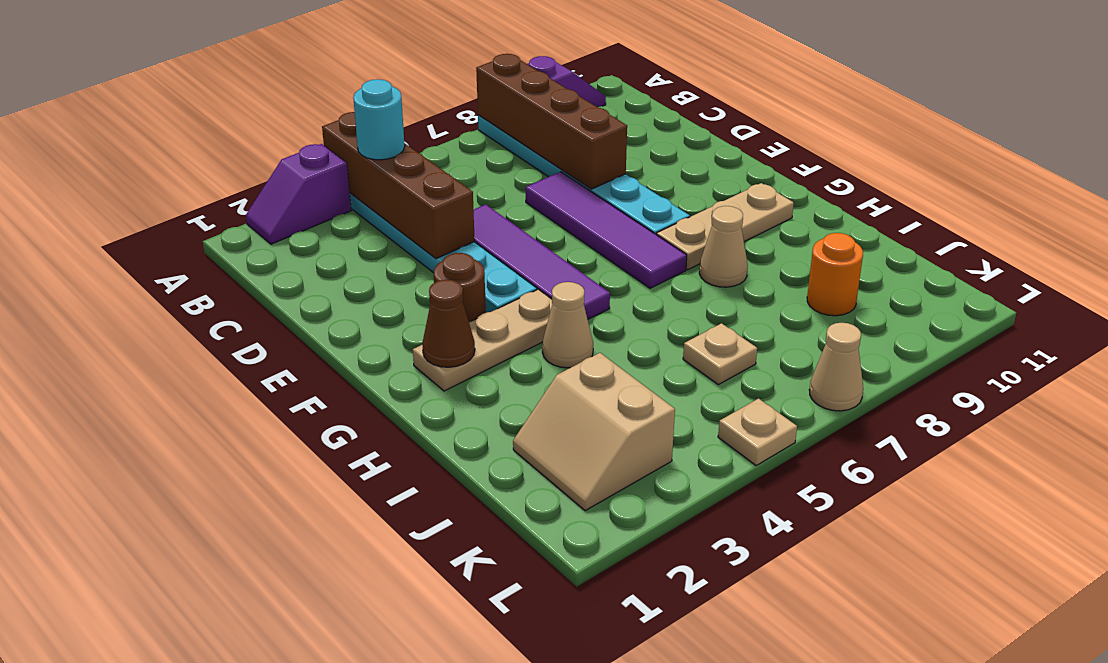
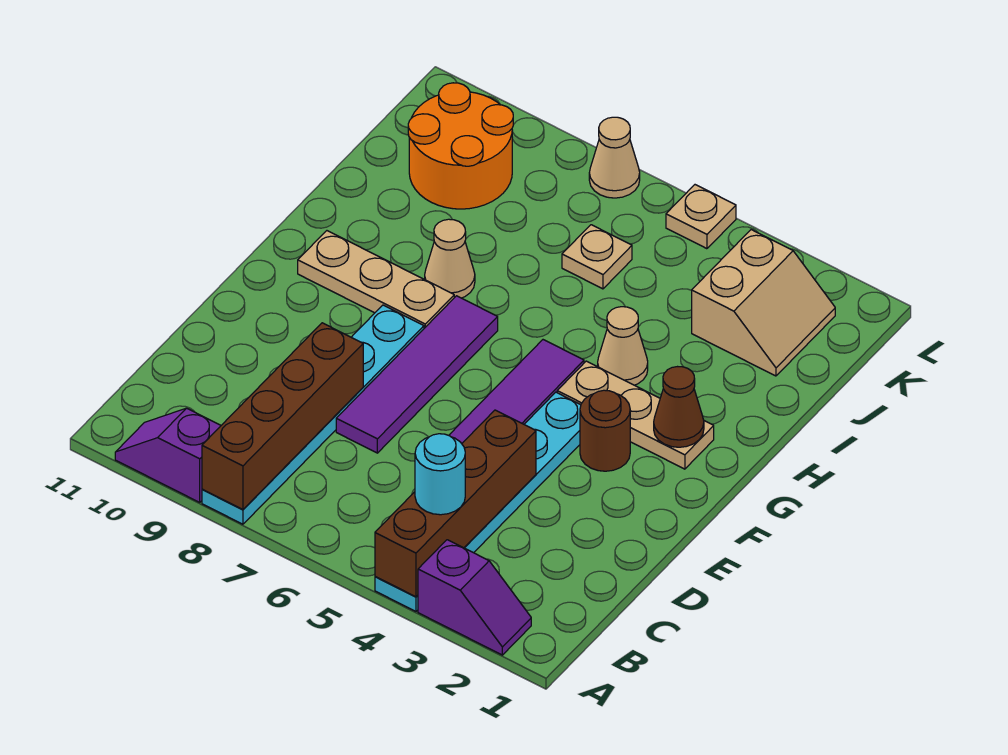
orange round brick J9 level 1 -> orange round brick J9:K10 level 1

